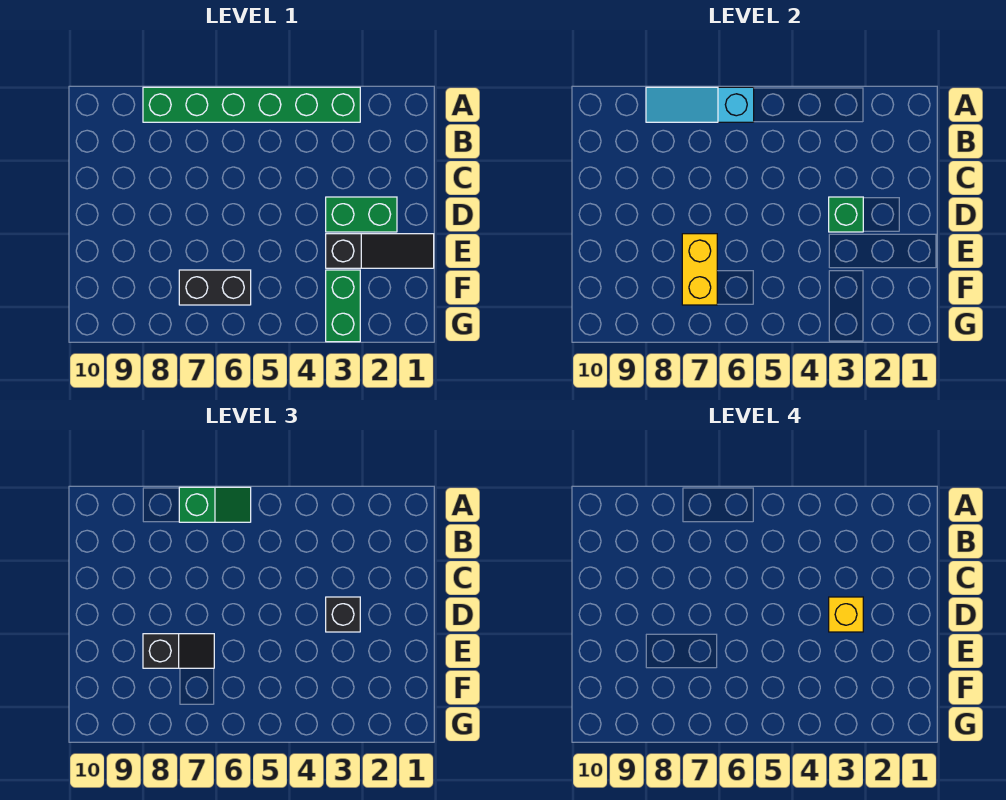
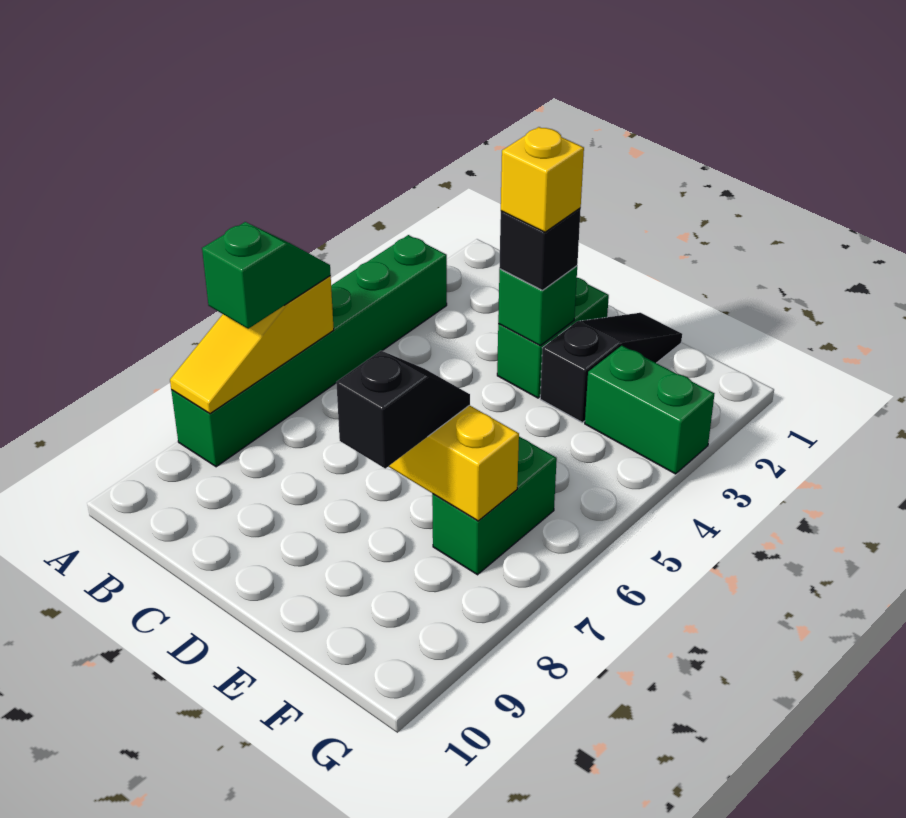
cyan slope A6:A8 level 2 top 6 -> yellow slope A6:A8 level 2 top 6
black brick F6:F7 level 1 -> green brick F6:F7 level 1

